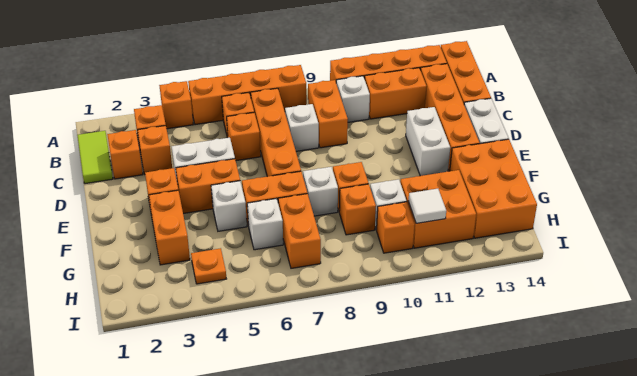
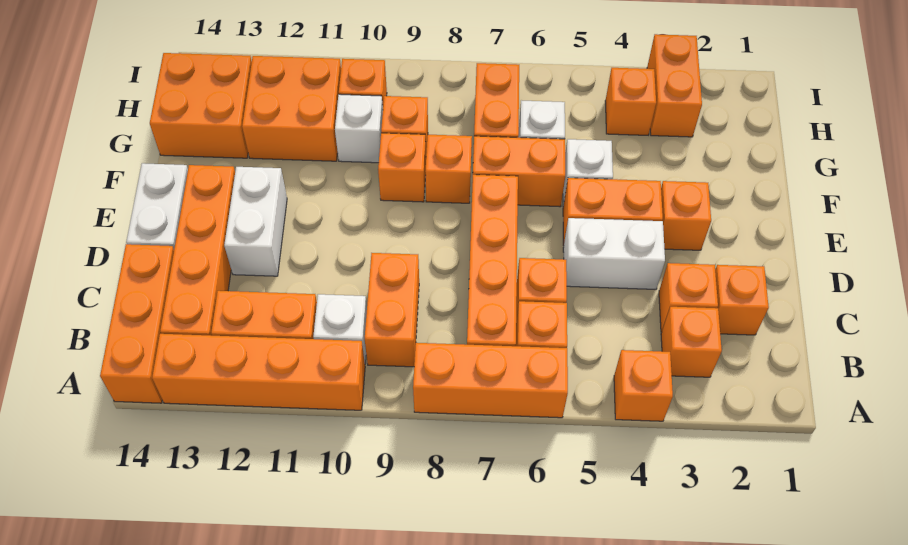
orange brick A5:A8 level 1 -> orange brick A6:A8 level 1
lime tile B1:C1 level 1 -> none
white brick C8 level 1 -> none
orange brick F3:G3 level 1 -> orange brick H3:I3 level 1
white brick F8 level 1 -> orange brick F8 level 1
orange brick F13:H14 level 1 -> orange brick G13:H14 level 1
orange plate H4 level 1 -> orange brick H4 level 1
white tile H11 level 2 -> none

